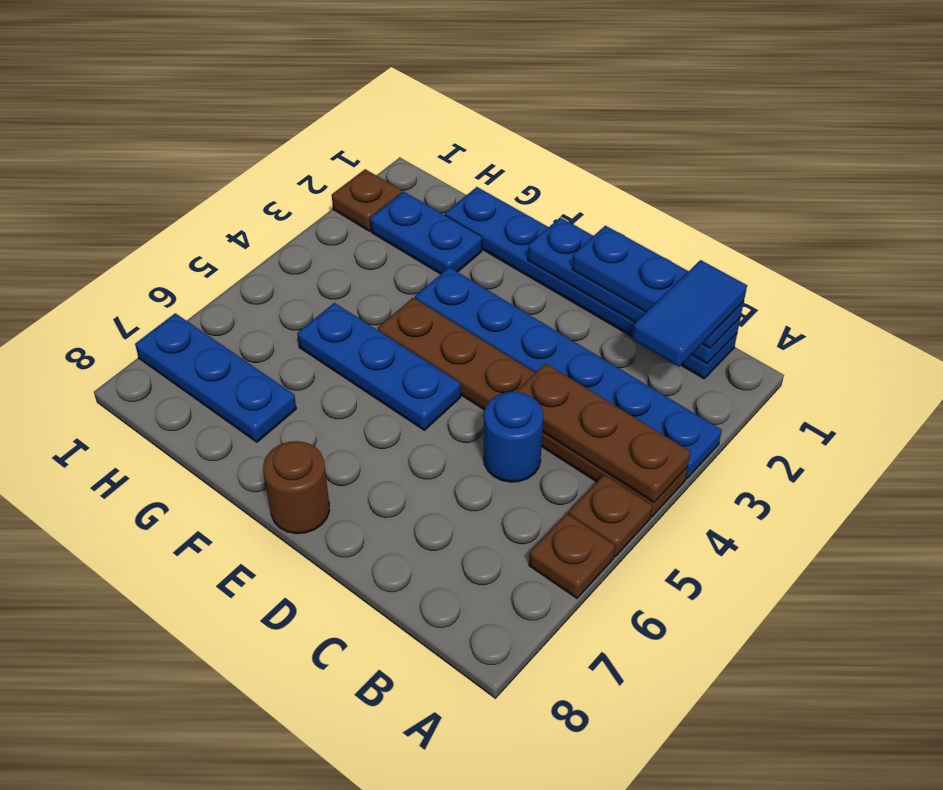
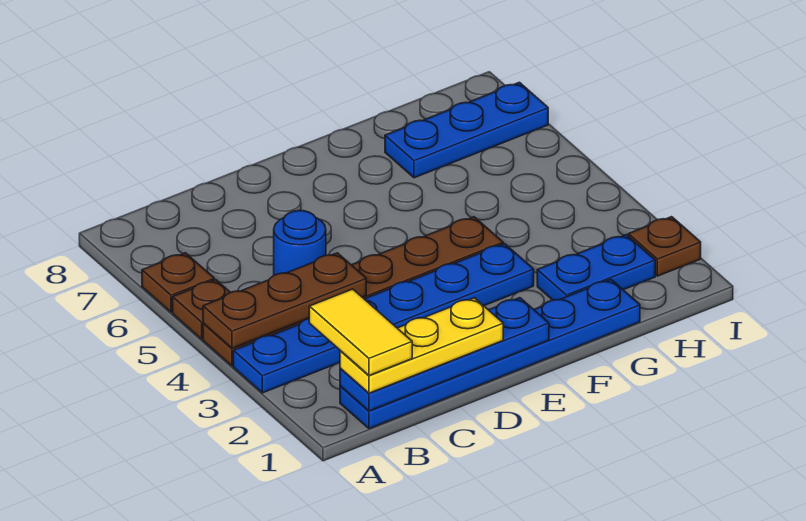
blue plate B1:D1 level 3 -> yellow plate B1:D1 level 3
blue tile B1:B2 level 4 -> yellow tile B1:B2 level 4
blue plate E5:G5 level 1 -> none
brown round brick E8 level 1 -> none

